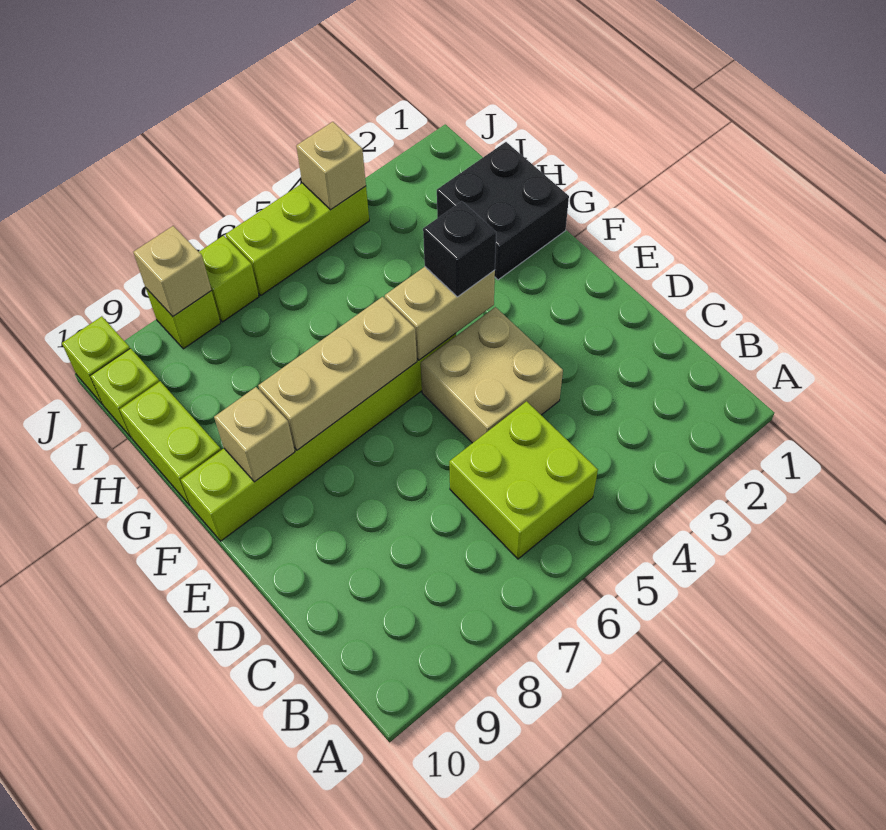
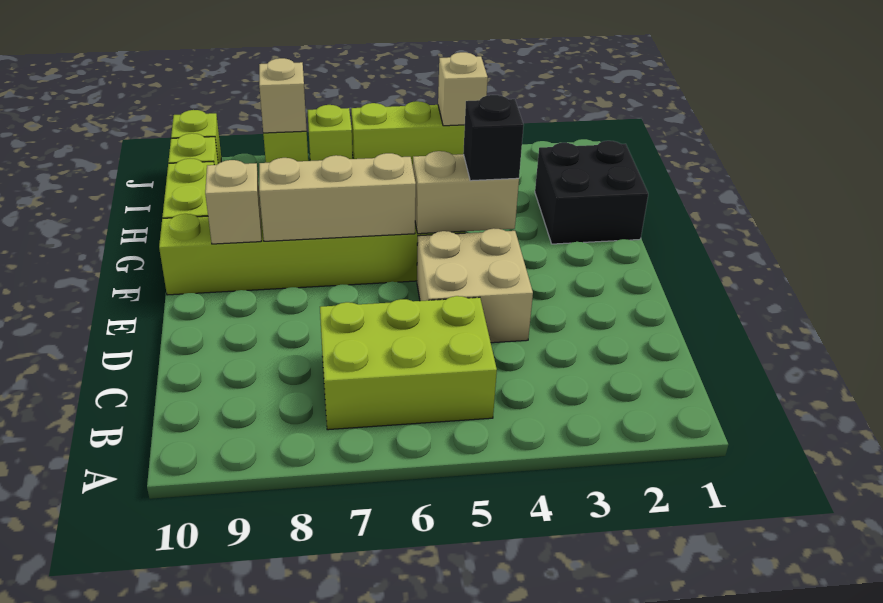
lime brick B5:C6 level 1 -> lime brick B5:C7 level 1

